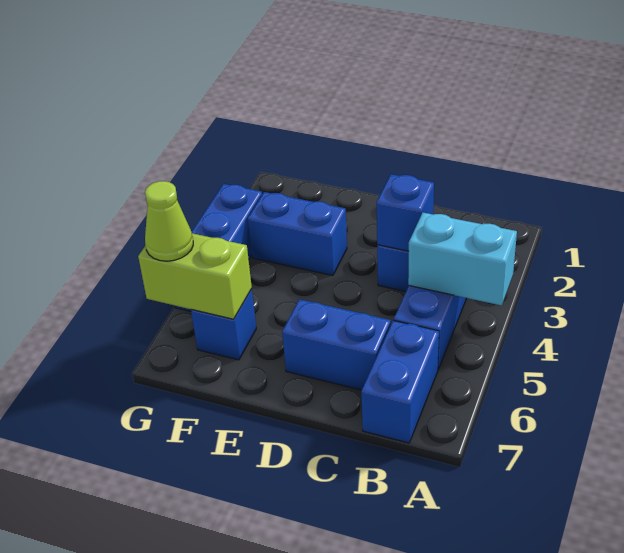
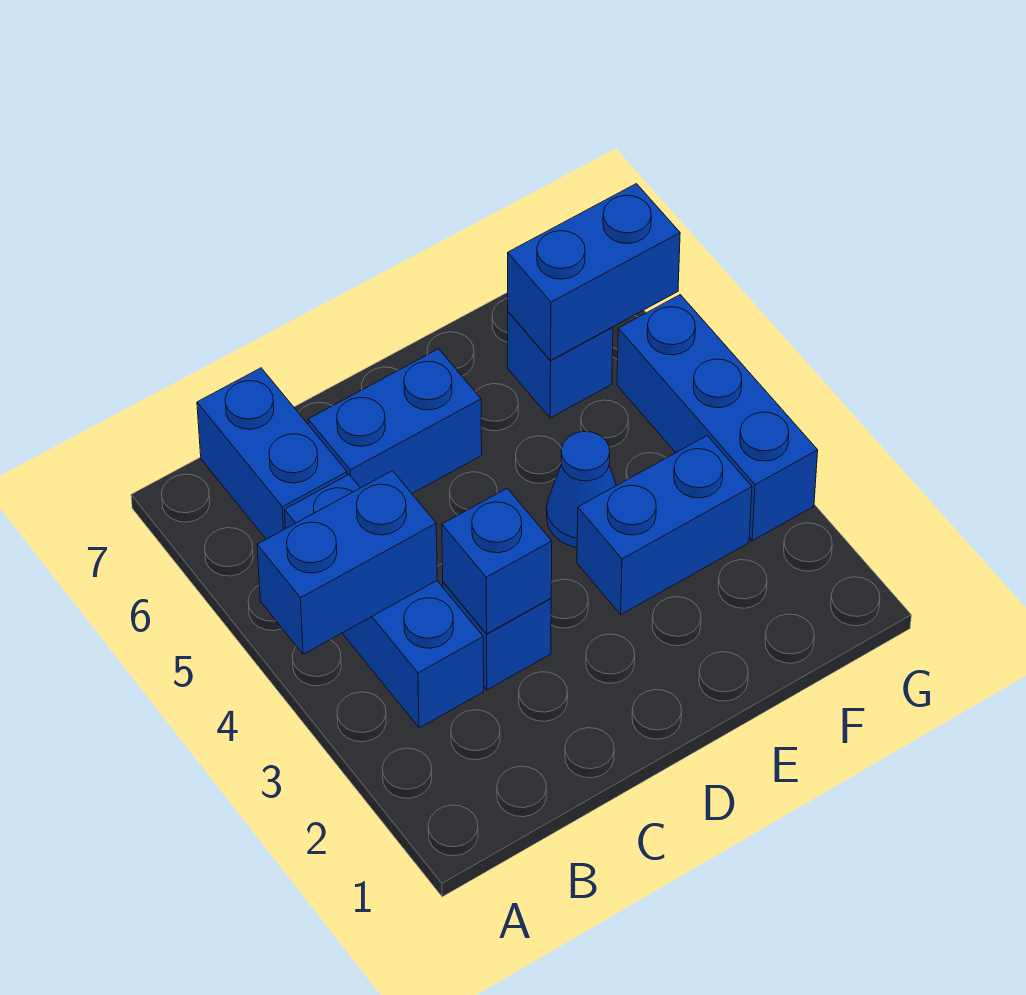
cyan brick A4:B4 level 2 -> blue brick A4:B4 level 2
none -> blue cone E4 level 1
lime brick F6:G6 level 2 -> blue brick F6:G6 level 2
lime cone G6 level 3 -> none

